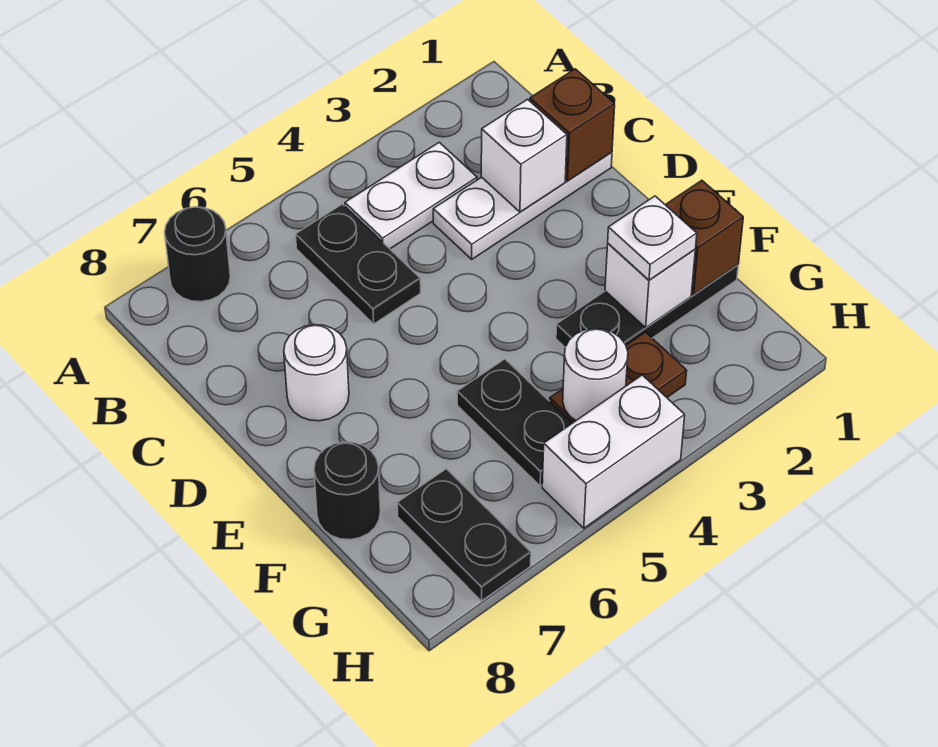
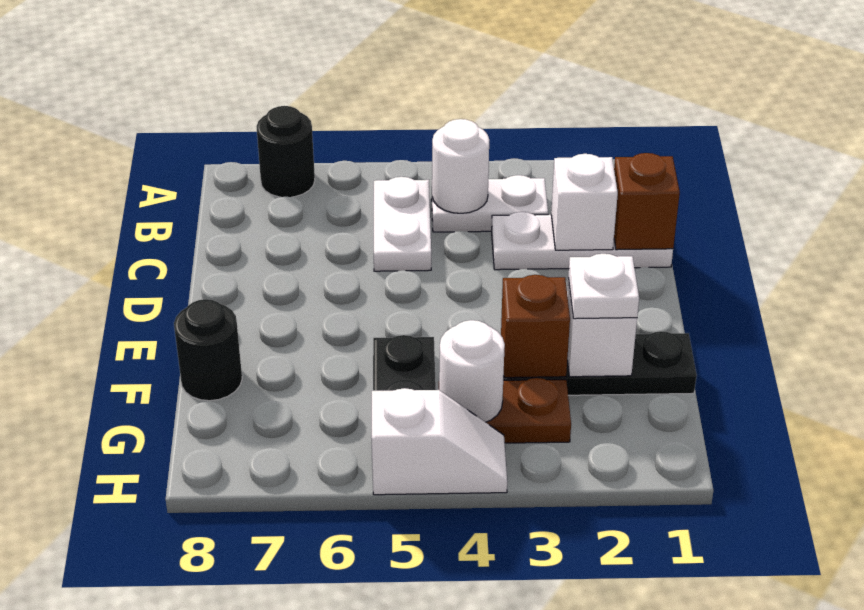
black plate B5:C5 level 1 -> white plate B5:C5 level 1
white round brick D7 level 1 -> white round brick B4 level 2
brown brick F1 level 2 -> brown brick F3 level 2
black plate G7:H7 level 1 -> none
white brick H4:H5 level 1 -> white slope H4:H5 level 1 top 5

